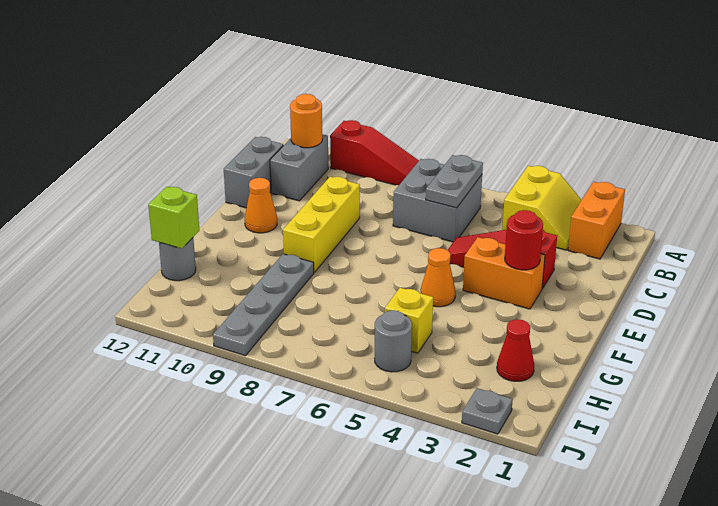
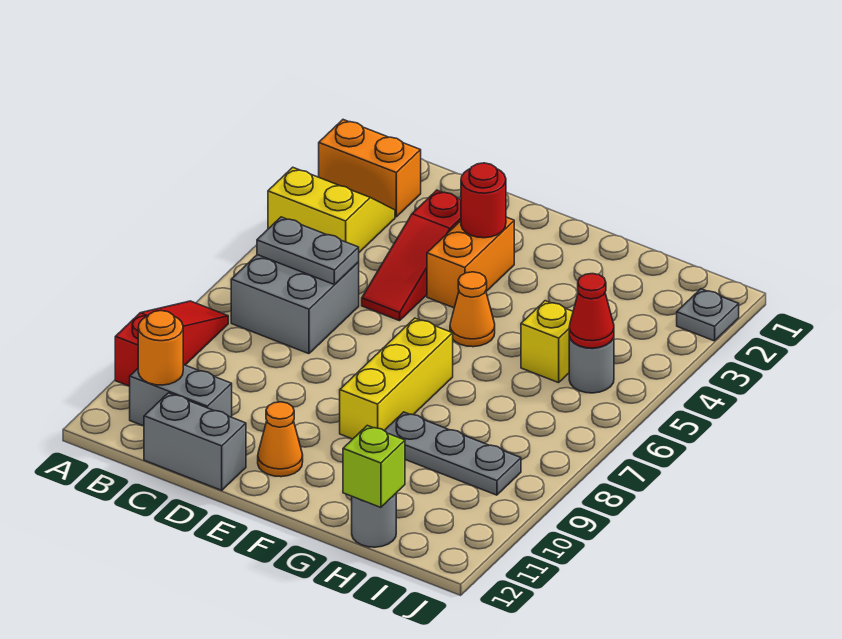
yellow brick D9:F9 level 1 -> yellow brick F7:F9 level 1
grey plate G9:J9 level 1 -> grey plate G9:I9 level 1
red cone H2 level 1 -> red cone I5 level 2

